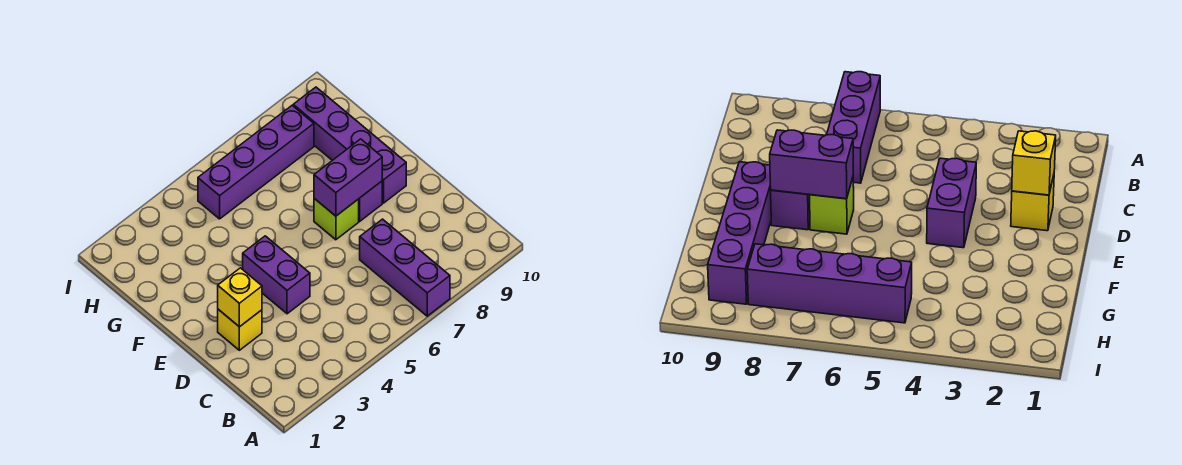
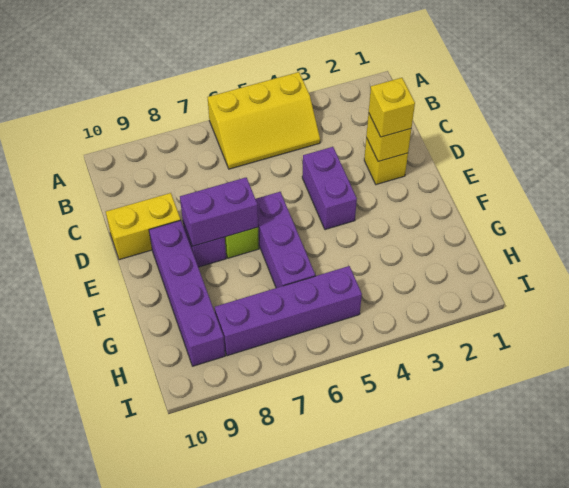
none -> yellow slope A4:B6 level 1 top A
purple brick A7:C7 level 1 -> purple brick E6:G6 level 1
none -> yellow brick D2 level 3
none -> yellow brick D9:D10 level 1

